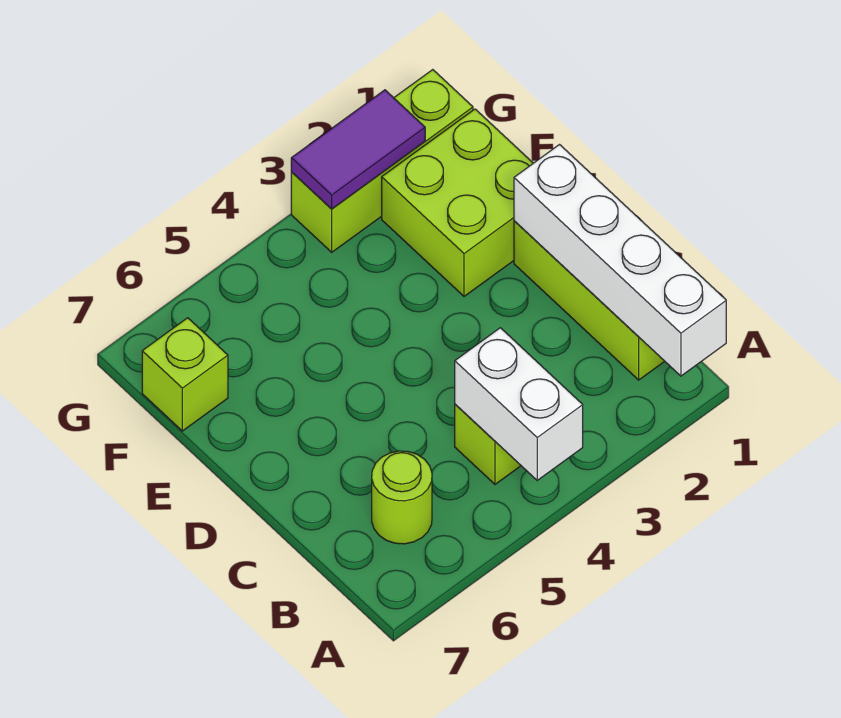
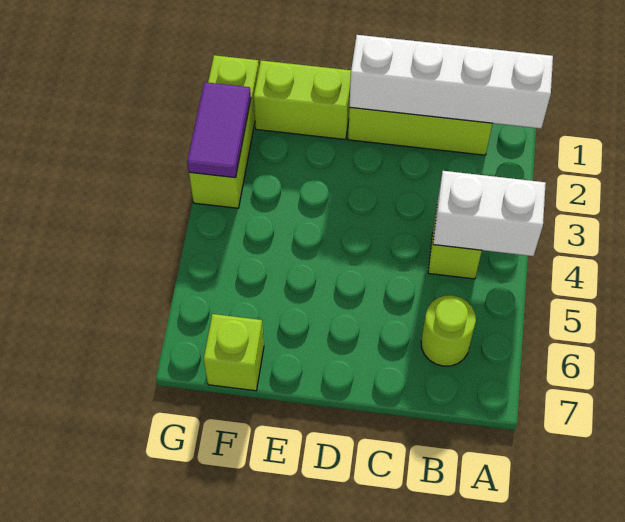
lime brick E1:F2 level 1 -> lime brick E1:F1 level 1

